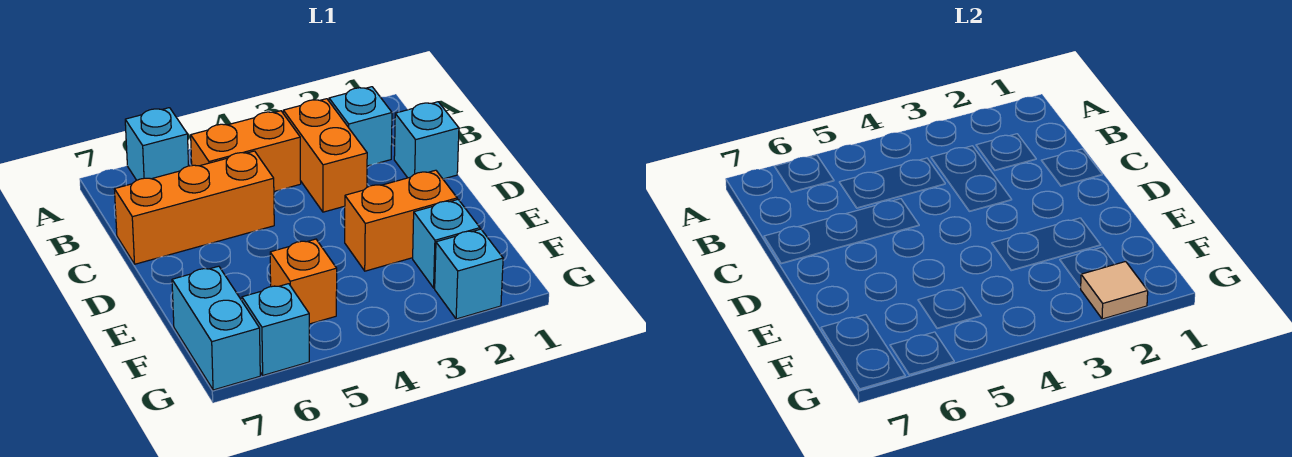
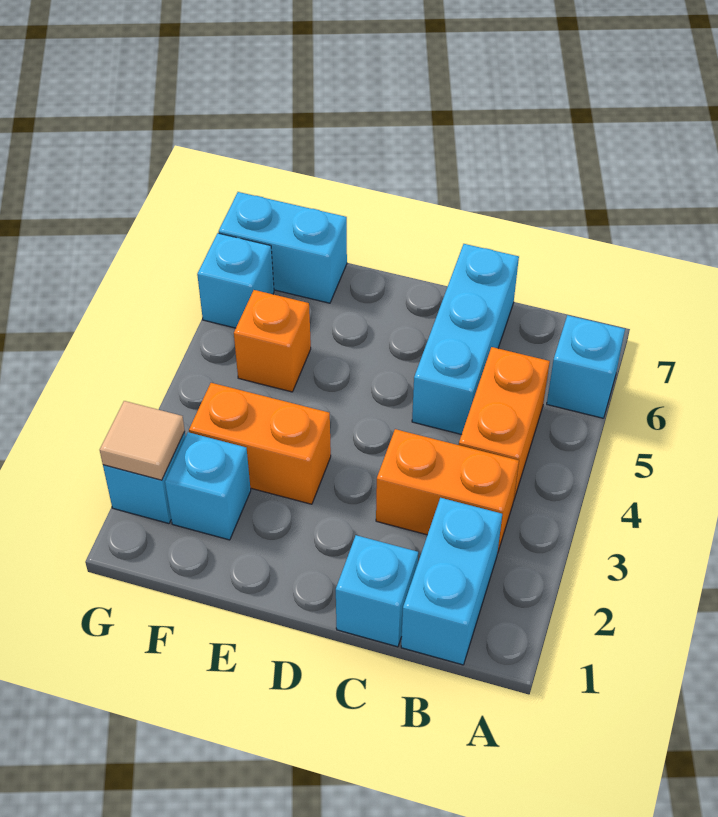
cyan brick B2 level 1 -> cyan brick B1:B2 level 1
orange brick C5:C7 level 1 -> cyan brick C5:C7 level 1
orange brick E2:E3 level 1 -> orange brick E3:F3 level 1

